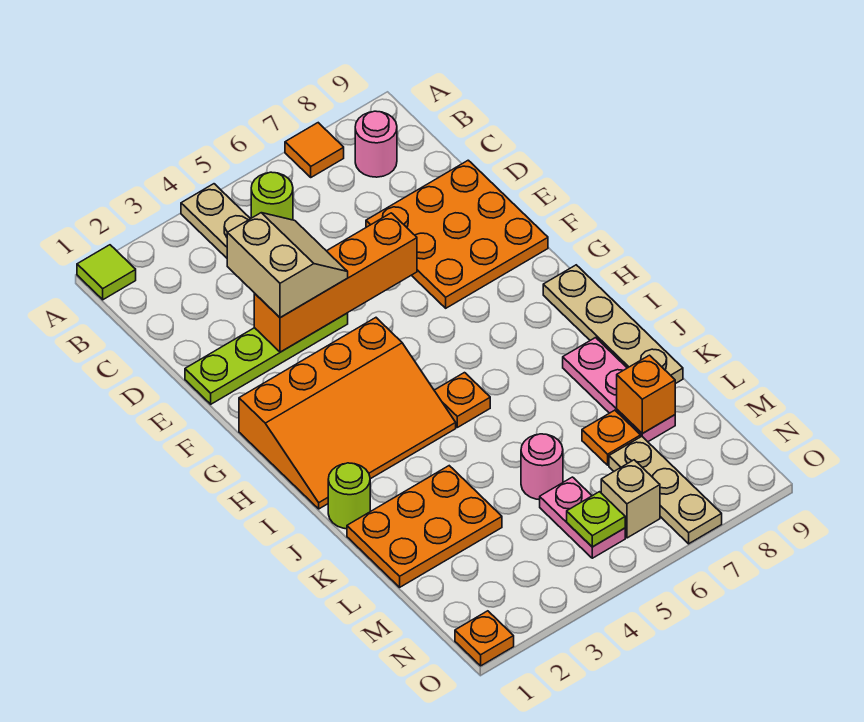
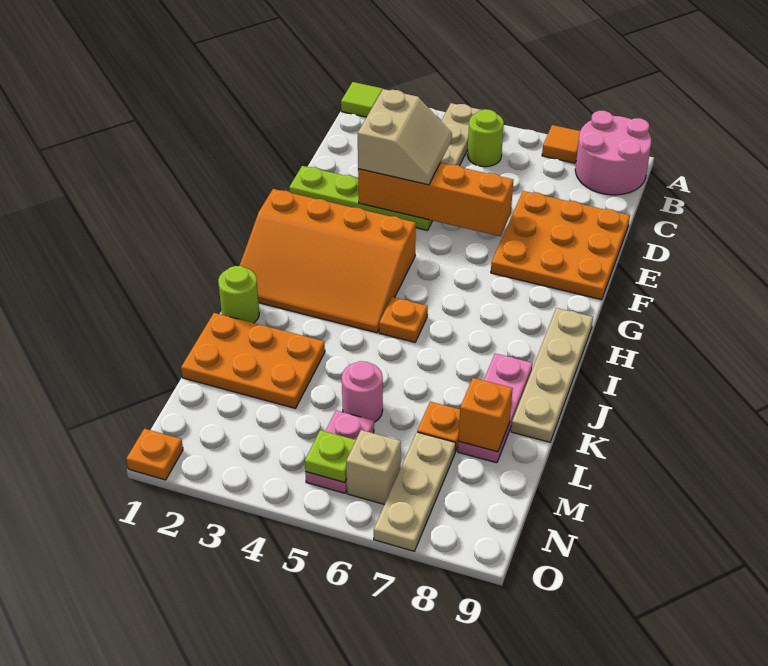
pink round brick B8 level 1 -> pink round brick A8:B9 level 1

